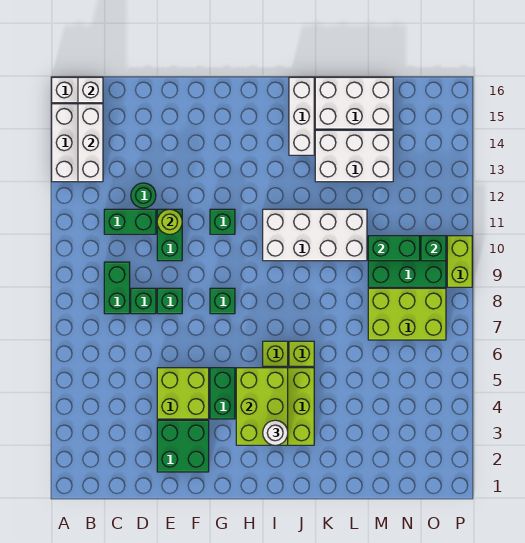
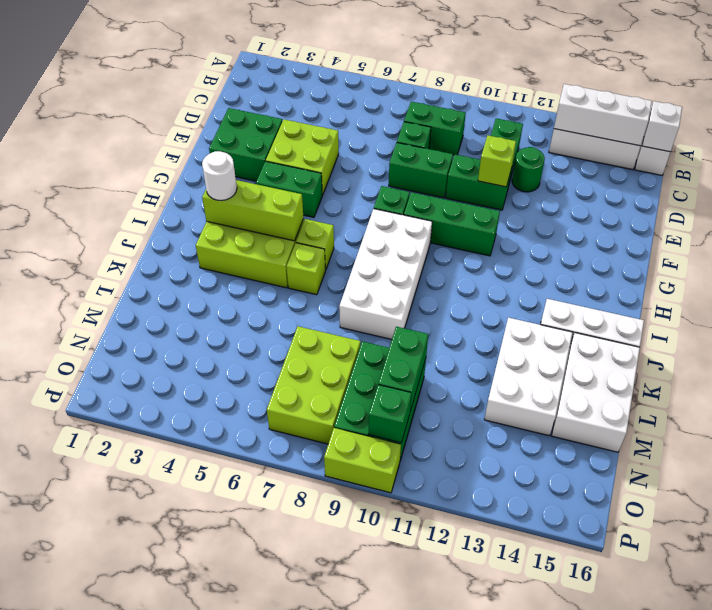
green brick E8 level 1 -> green brick E8:E9 level 1
lime round brick E11 level 2 -> lime brick E11 level 2
green brick G11 level 1 -> green brick G9:G11 level 1
lime brick H3:I5 level 2 -> lime brick I3:I5 level 2
white brick I10:L11 level 1 -> white brick H8:K9 level 1

